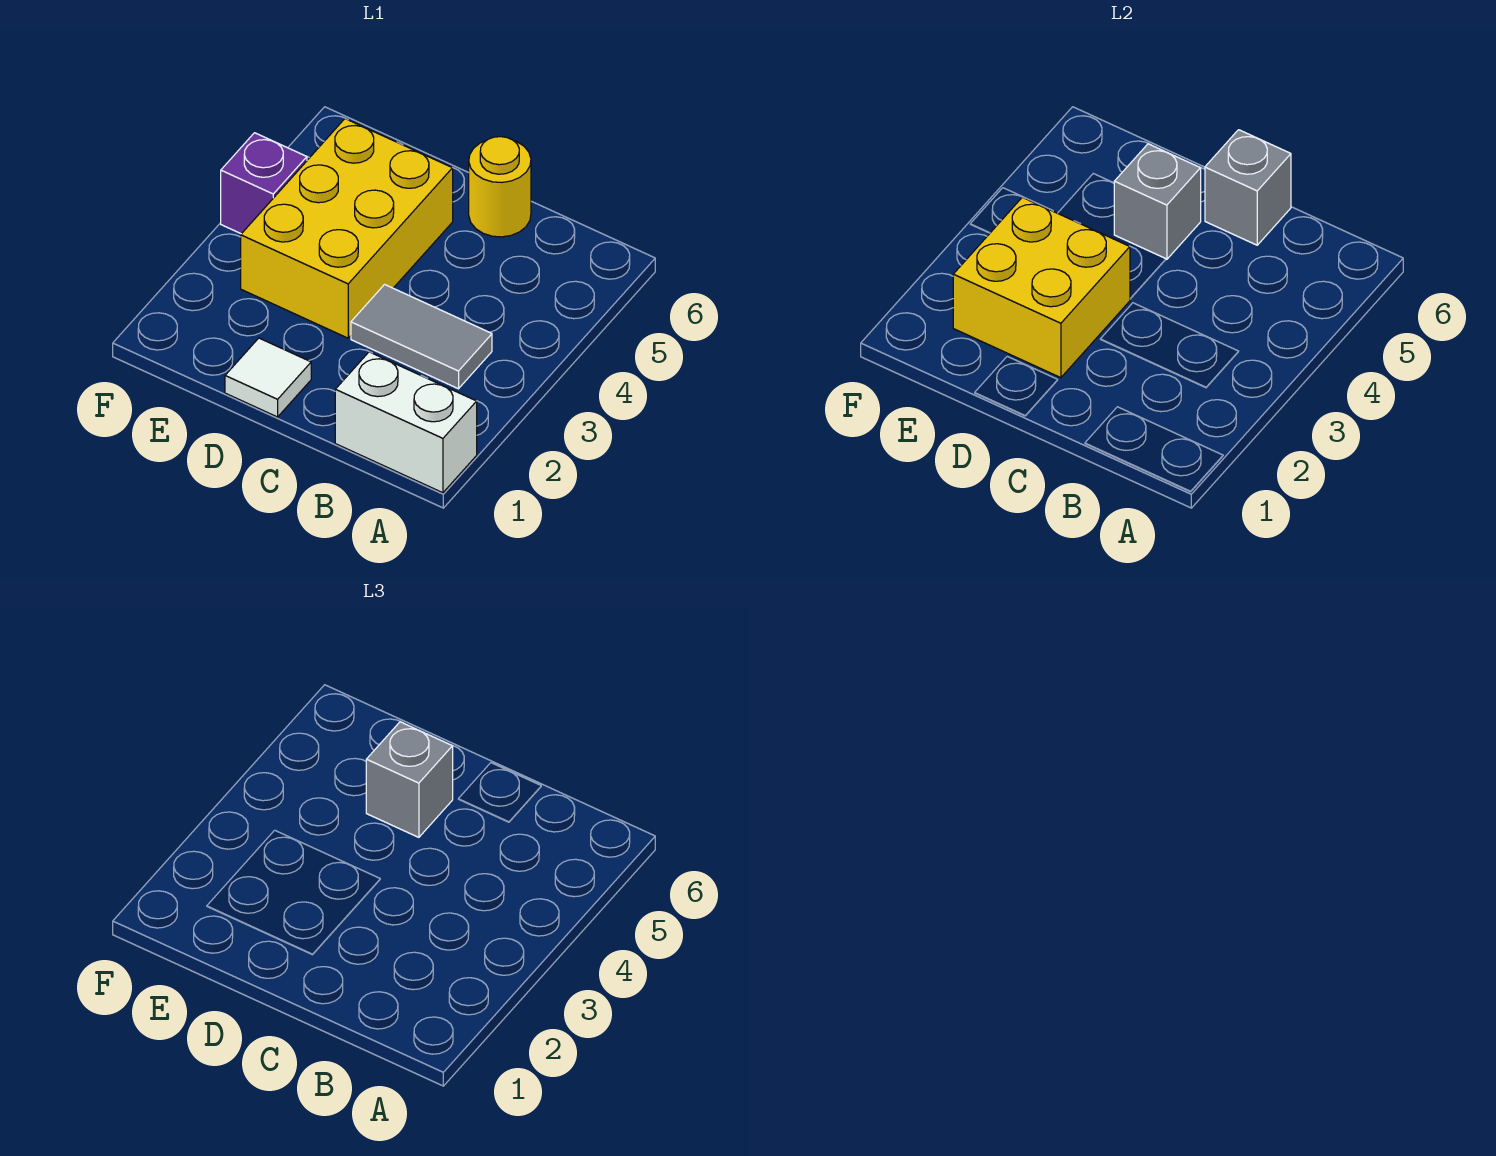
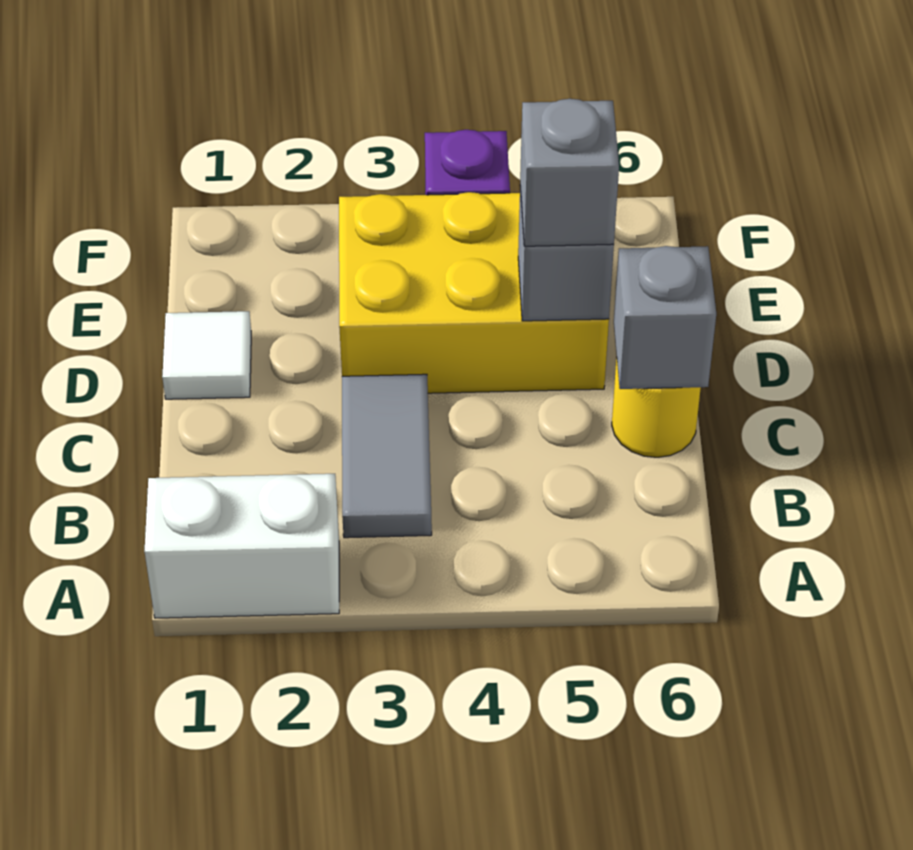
white brick A1:B1 level 1 -> white brick A1:A2 level 1
yellow brick D2:E3 level 2 -> none

